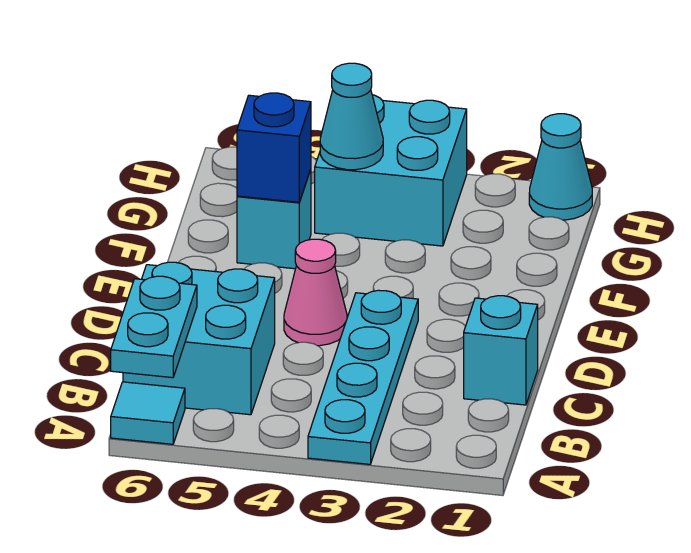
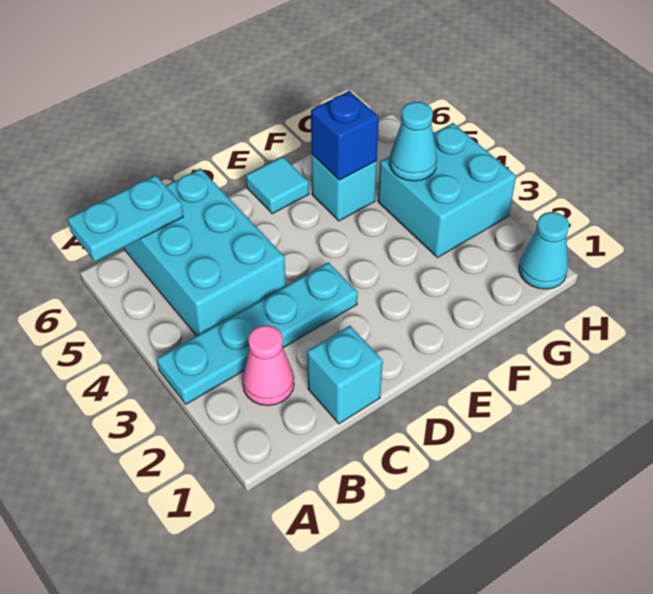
cyan tile A6 level 1 -> cyan tile E6 level 1
cyan brick B5:C6 level 1 -> cyan brick B4:C6 level 1
pink cone D4 level 1 -> pink cone B2 level 1

